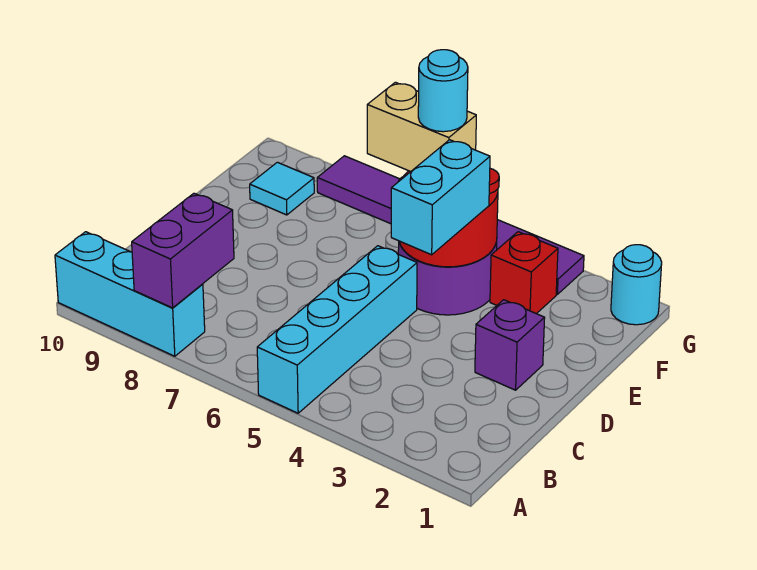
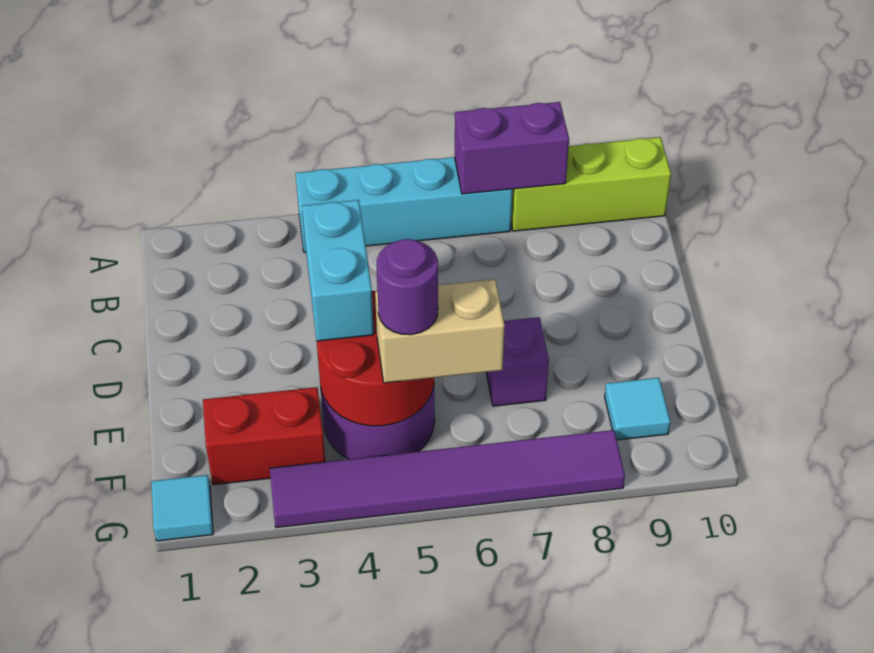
cyan brick A5:D5 level 1 -> cyan brick A4:A7 level 1
cyan brick A8:A10 level 1 -> lime brick A8:A10 level 1
purple brick A8:B8 level 2 -> purple brick A7:A8 level 2
purple brick D2 level 1 -> purple brick E7 level 1
red brick F3 level 1 -> red brick F2:F3 level 1
cyan round brick F5 level 4 -> purple round brick F5 level 4
cyan round brick G1 level 1 -> cyan tile G1 level 1

